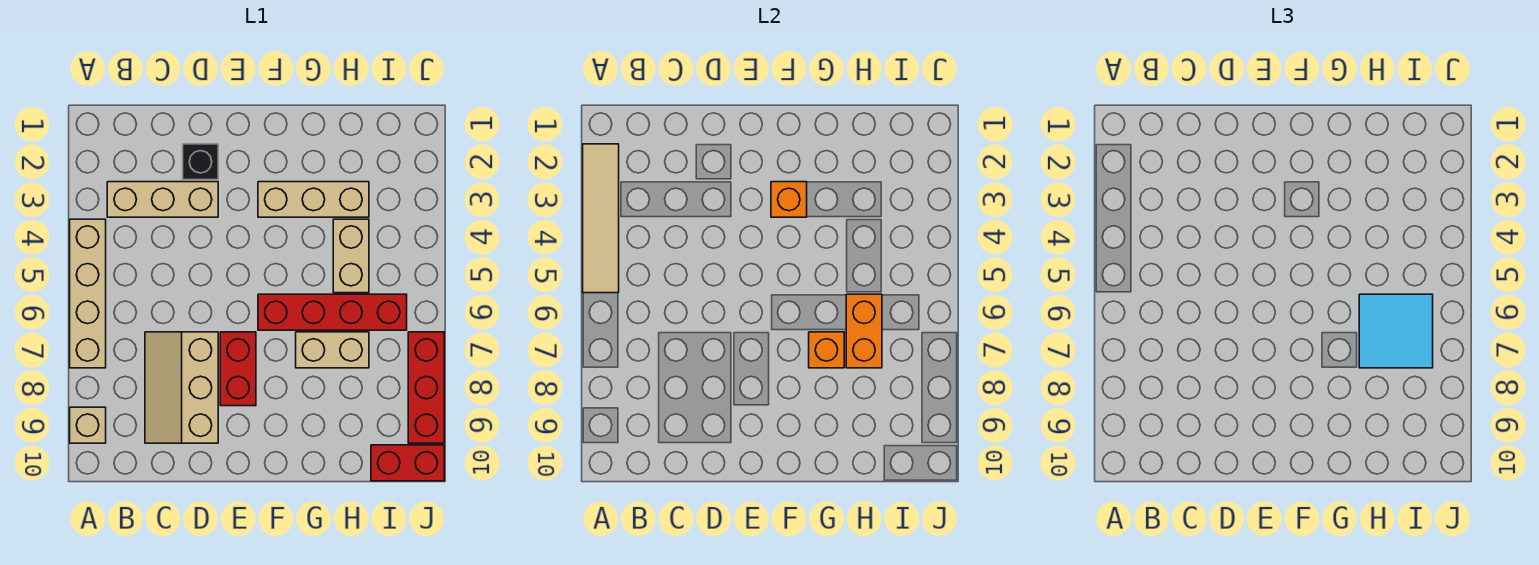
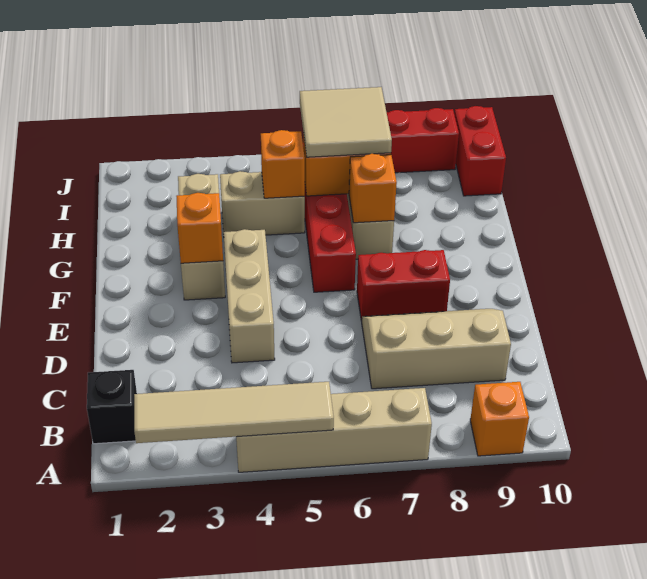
tan brick A9 level 1 -> orange brick A9 level 1
tan brick B3:D3 level 1 -> tan brick D4:F4 level 1
tan slope C7:D9 level 1 top D -> tan slope C7:D9 level 1 top C
black brick D2 level 1 -> black brick B1 level 1
none -> orange brick H5 level 2
cyan tile H6:I7 level 3 -> tan tile H6:I7 level 3

